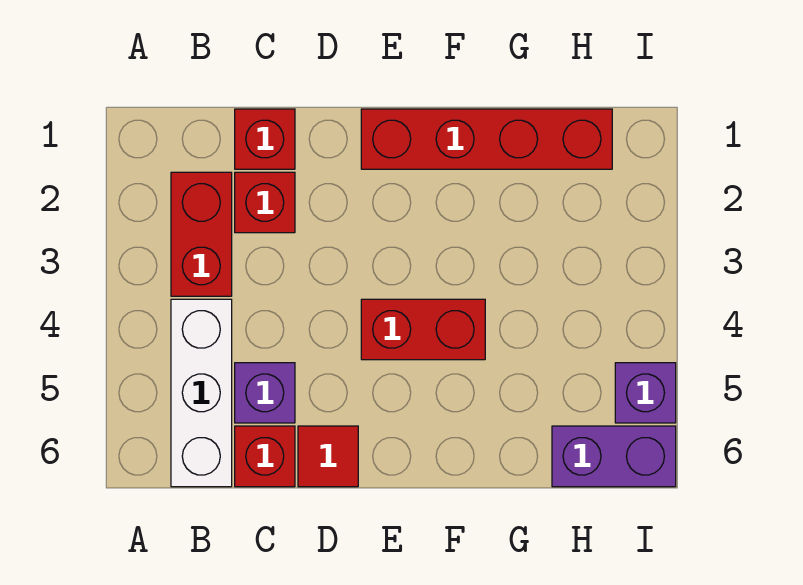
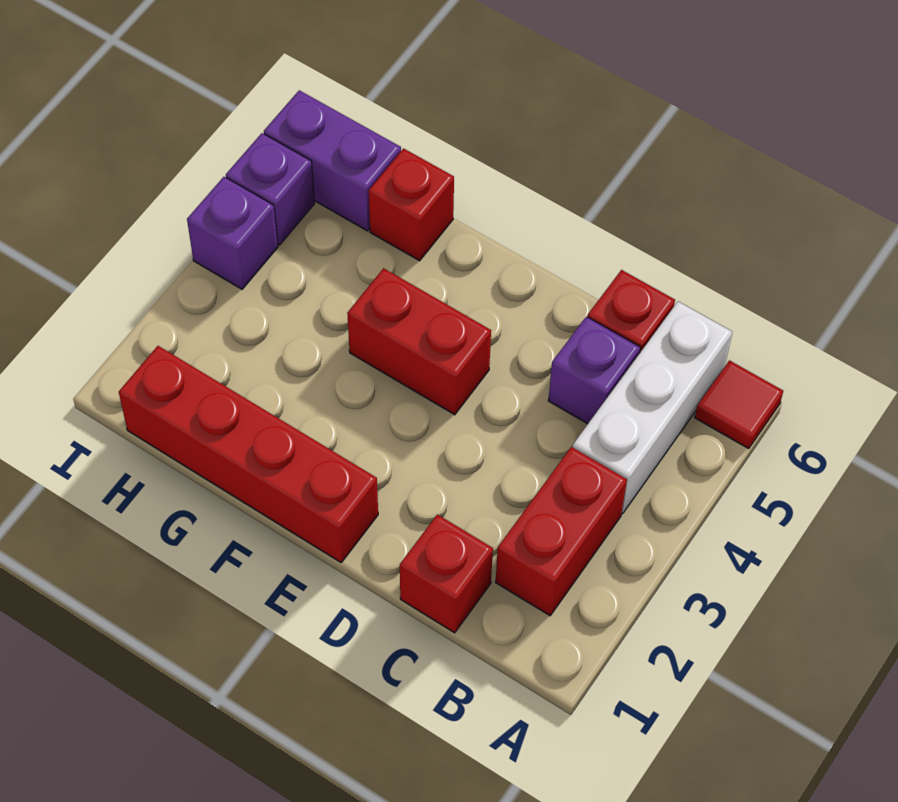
red brick C2 level 1 -> red brick G6 level 1
red tile D6 level 1 -> red tile A6 level 1
none -> purple brick I4 level 1

